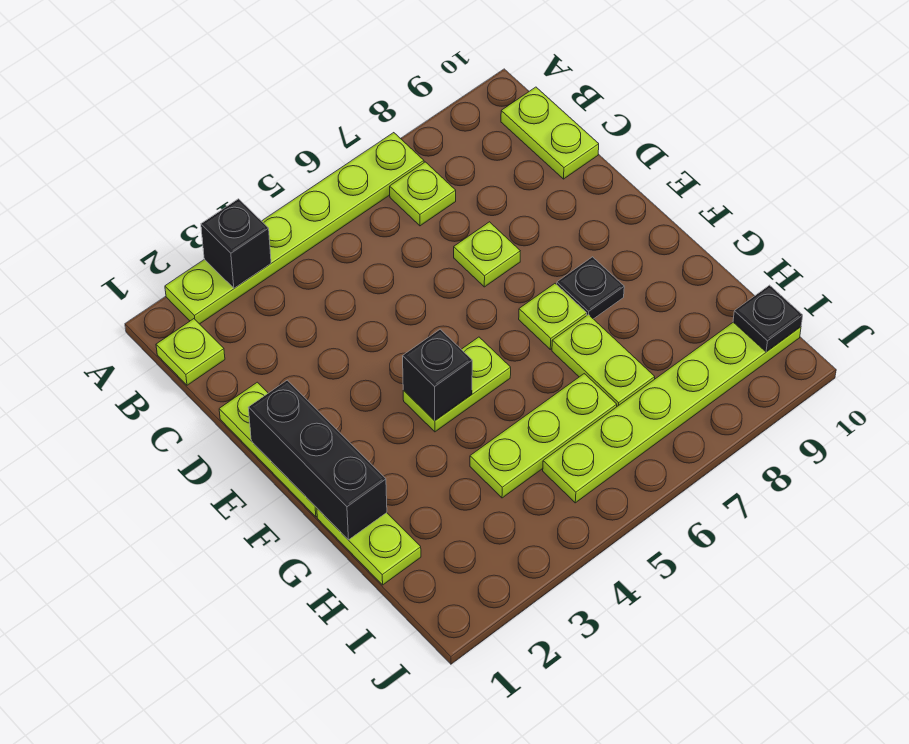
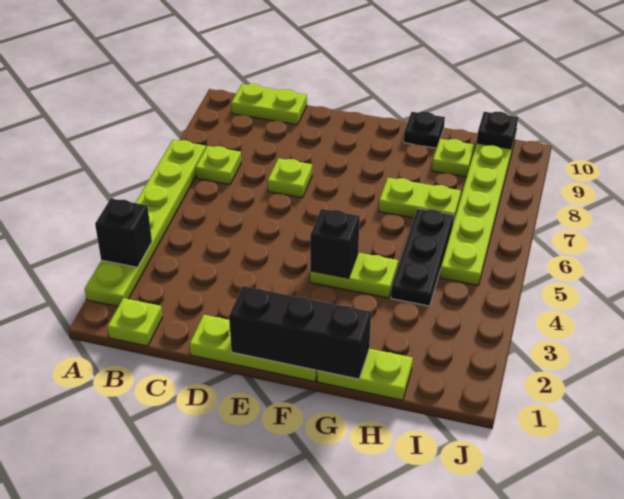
lime plate F4:F5 level 1 -> lime plate F4:G4 level 1
lime plate F7 level 1 -> lime plate H9 level 1
black plate F8 level 1 -> black plate G10 level 1
lime plate H4:H6 level 1 -> black plate H4:H6 level 1

